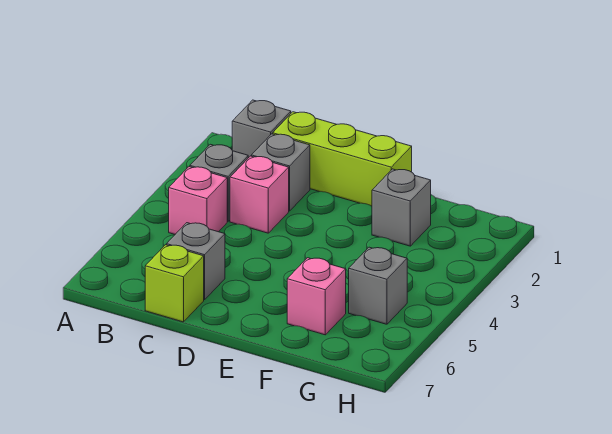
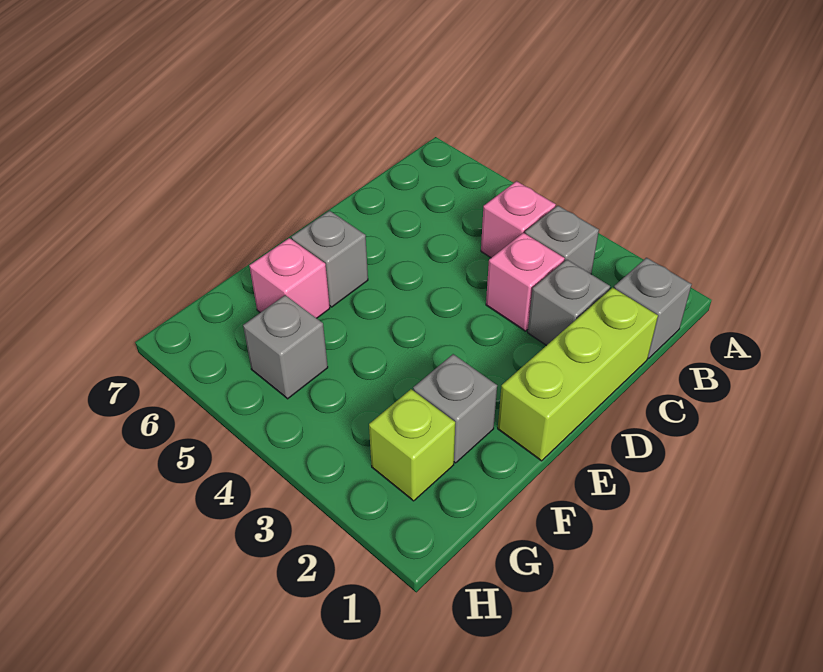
grey brick C6 level 1 -> grey brick E6 level 1
lime brick C7 level 1 -> lime brick G2 level 1

